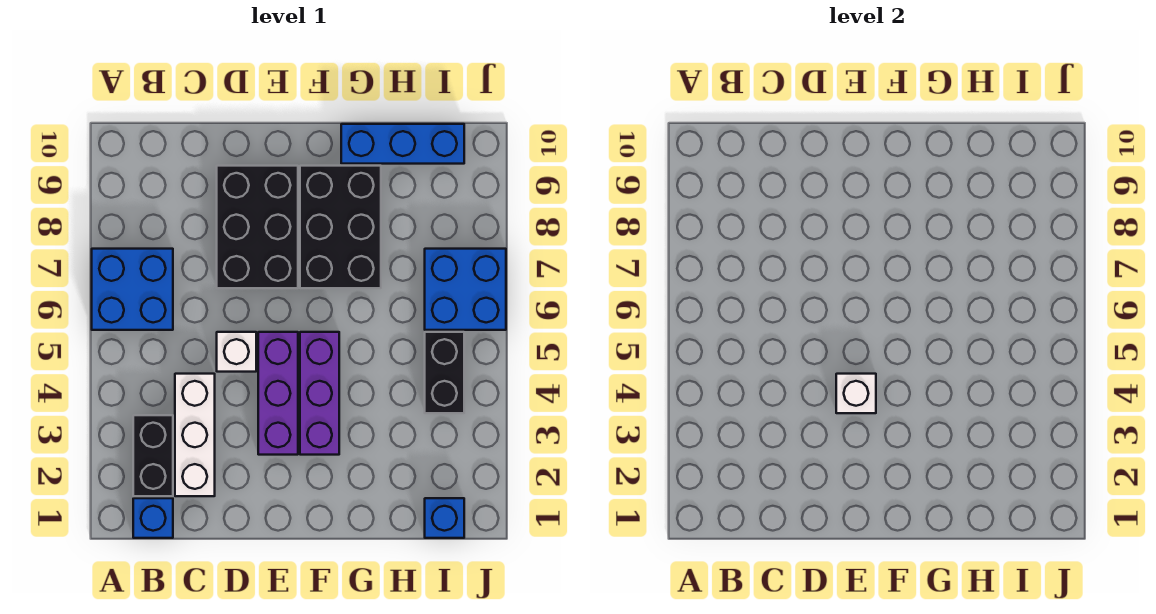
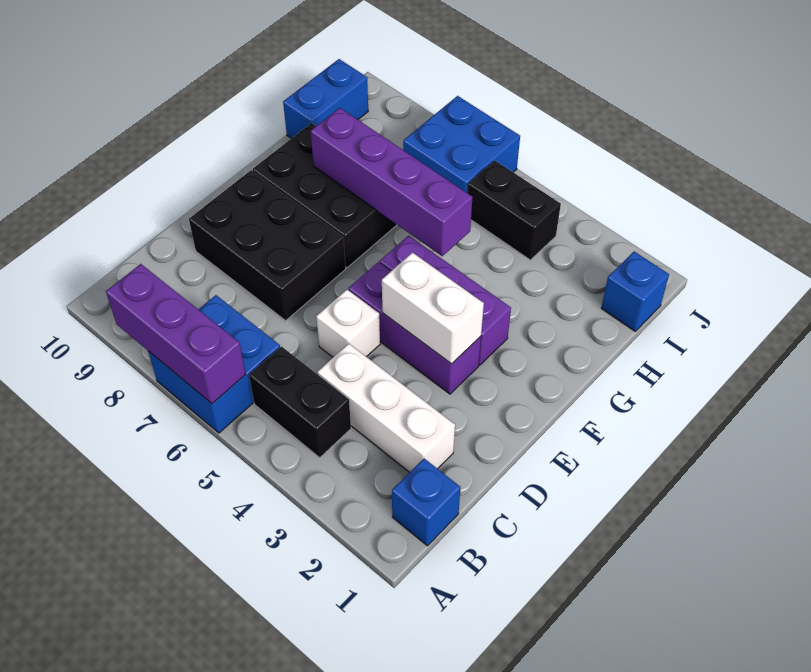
none -> purple brick A6:A8 level 2
black brick B2:B3 level 1 -> black brick B4:B5 level 1
white brick E4 level 2 -> white brick E3:E4 level 2
none -> purple brick G5:G8 level 2
blue brick G10:I10 level 1 -> blue brick H10:I10 level 1

